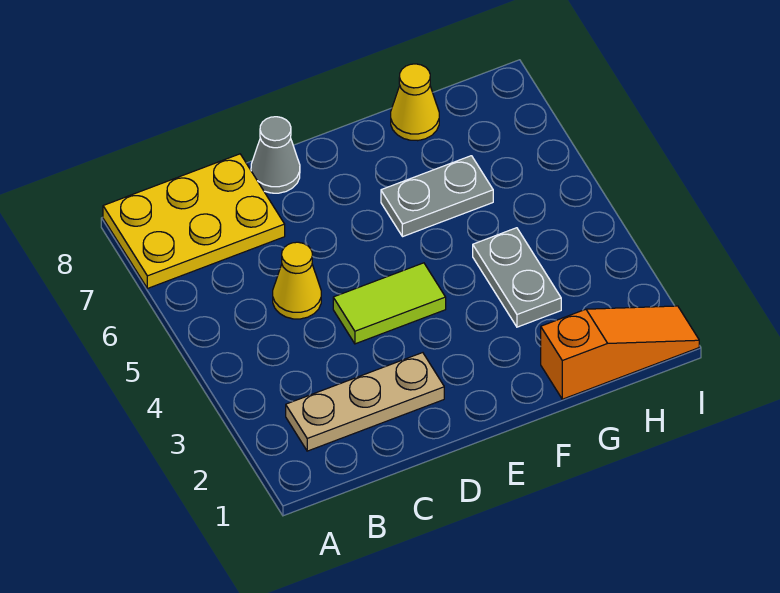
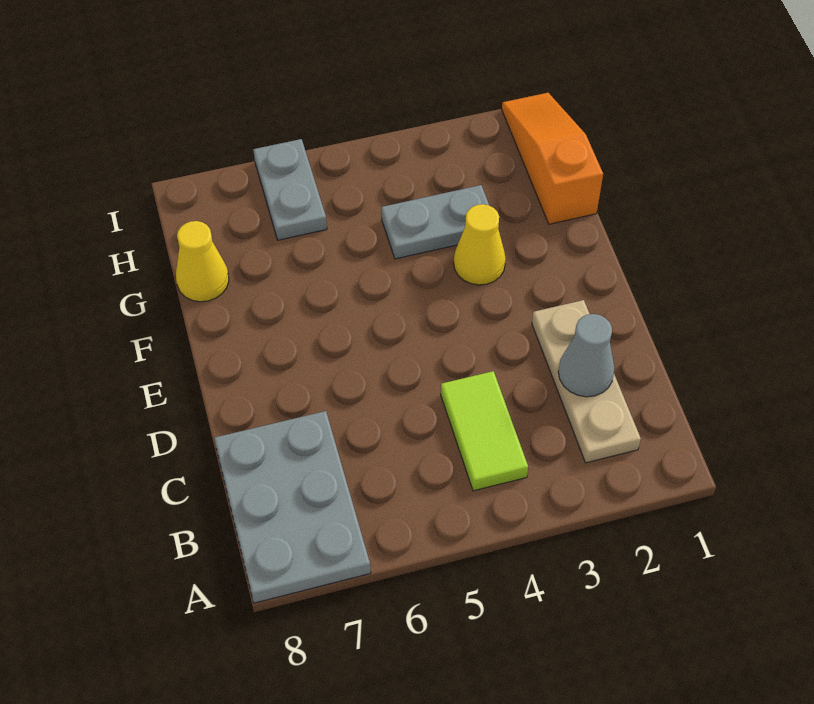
yellow plate A7:C8 level 1 -> grey plate A7:C8 level 1
yellow cone C5 level 1 -> yellow cone F3 level 1
lime tile D4:E4 level 1 -> lime tile B4:C4 level 1
grey cone D8 level 1 -> grey cone C2 level 2
grey plate F6:G6 level 1 -> grey plate H6:I6 level 1

